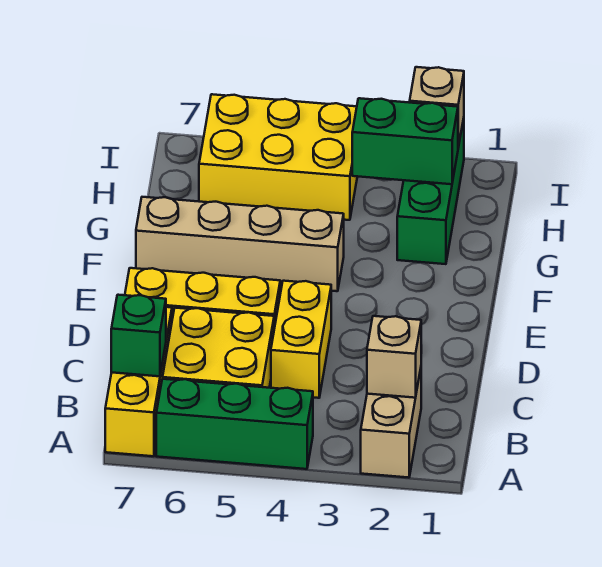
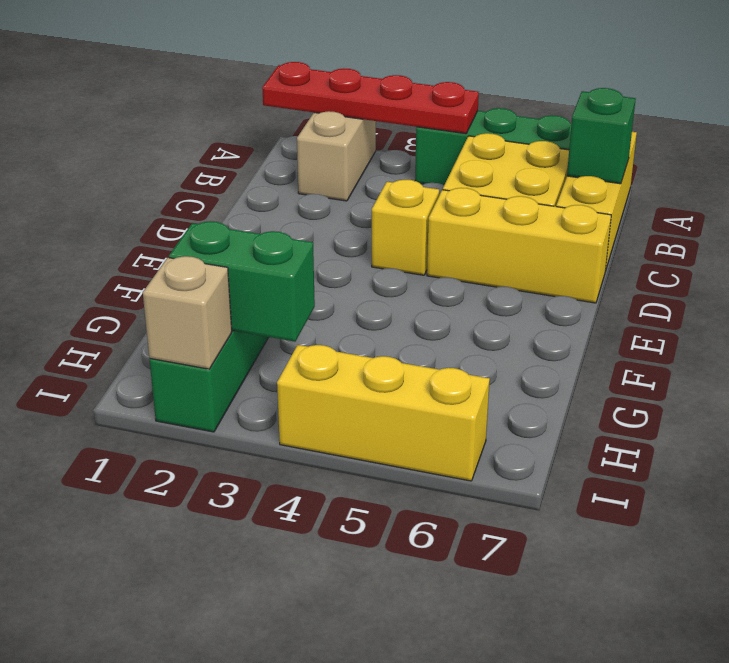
none -> red plate A1:A4 level 2
tan brick B2 level 2 -> none
yellow brick C4:D4 level 1 -> yellow brick D4 level 1
tan brick F4:F7 level 1 -> none
yellow brick H4:I6 level 1 -> yellow brick I4:I6 level 1

